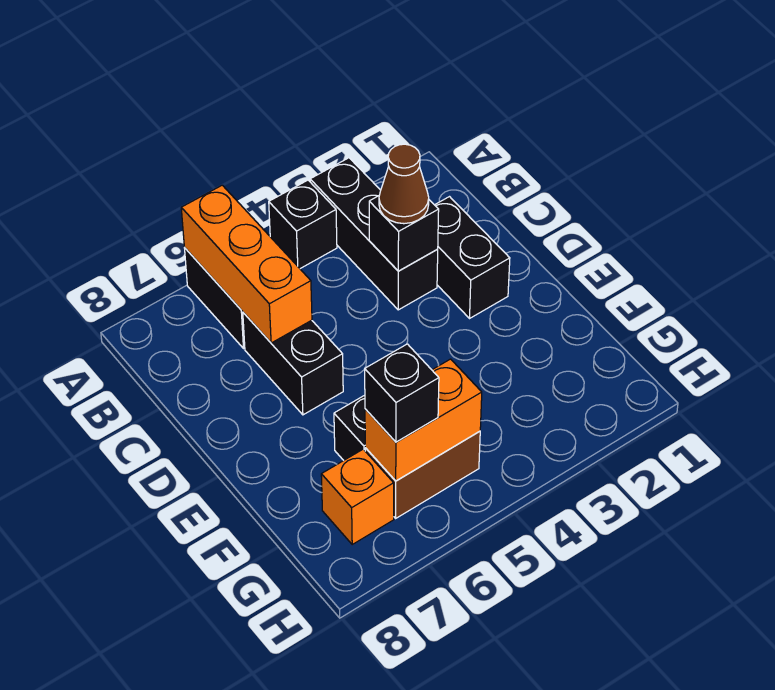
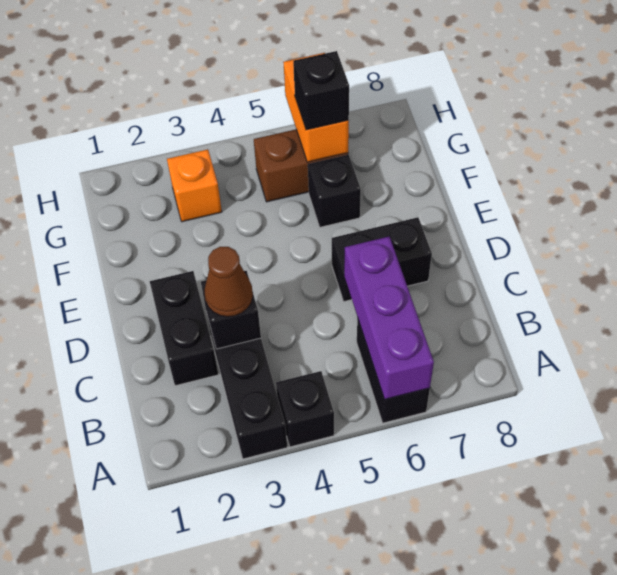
orange brick A6:C6 level 2 -> purple brick A6:C6 level 2
black brick C6:D6 level 1 -> black brick D6:D7 level 1
orange brick G5:G6 level 2 -> orange brick G6:H6 level 2
orange brick G7 level 1 -> orange brick G3 level 1

